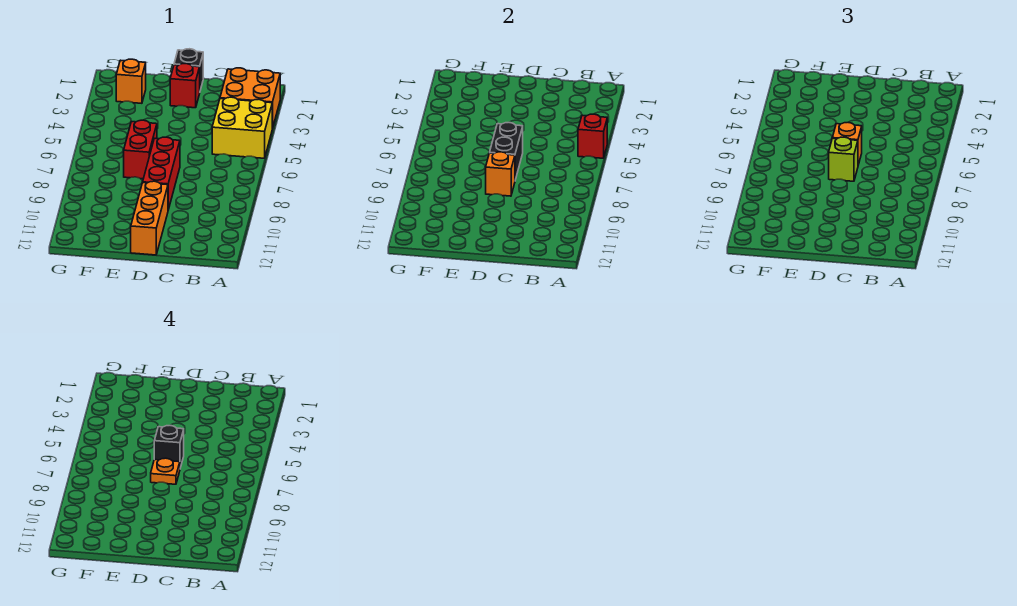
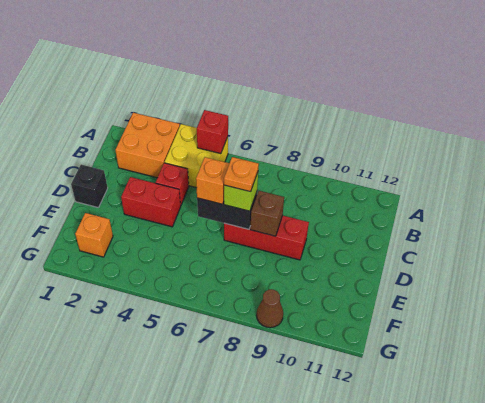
red brick D2 level 1 -> red brick C4 level 1
black brick D6 level 4 -> none
orange brick D8 level 2 -> brown brick D8 level 2
orange brick D10:D12 level 1 -> none
red brick E6:E7 level 1 -> red brick D3:D4 level 1
none -> brown cone G9 level 1

